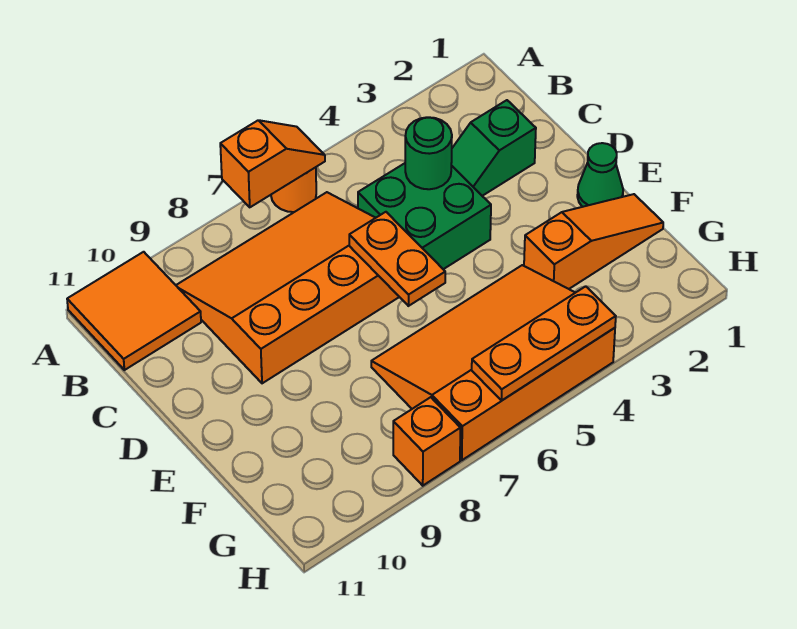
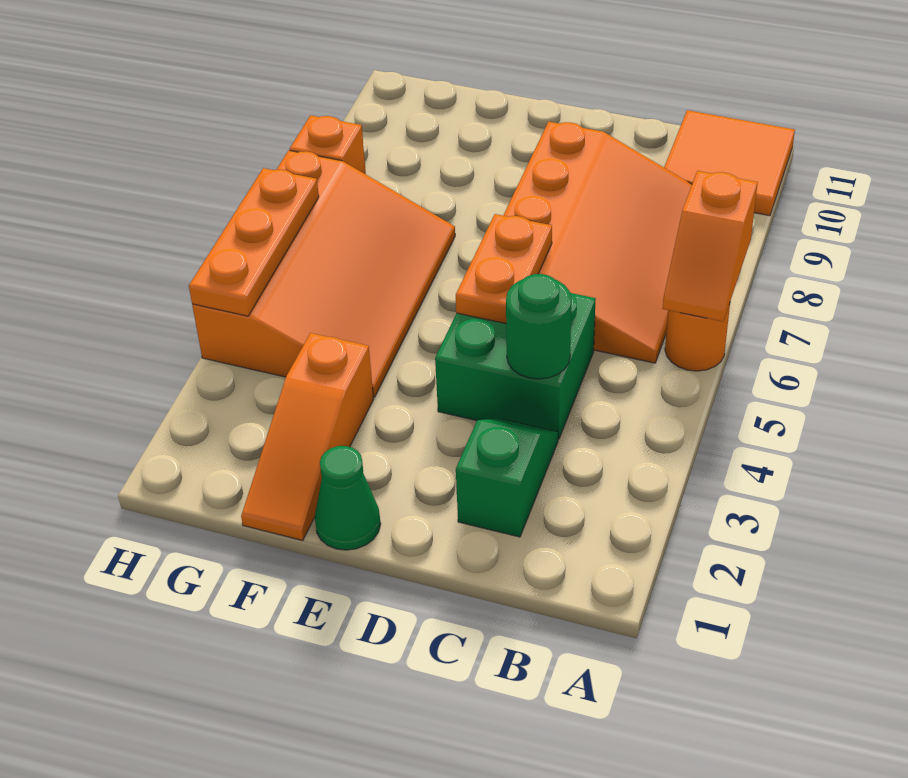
orange plate D6:E6 level 2 -> orange plate D5:D6 level 2

